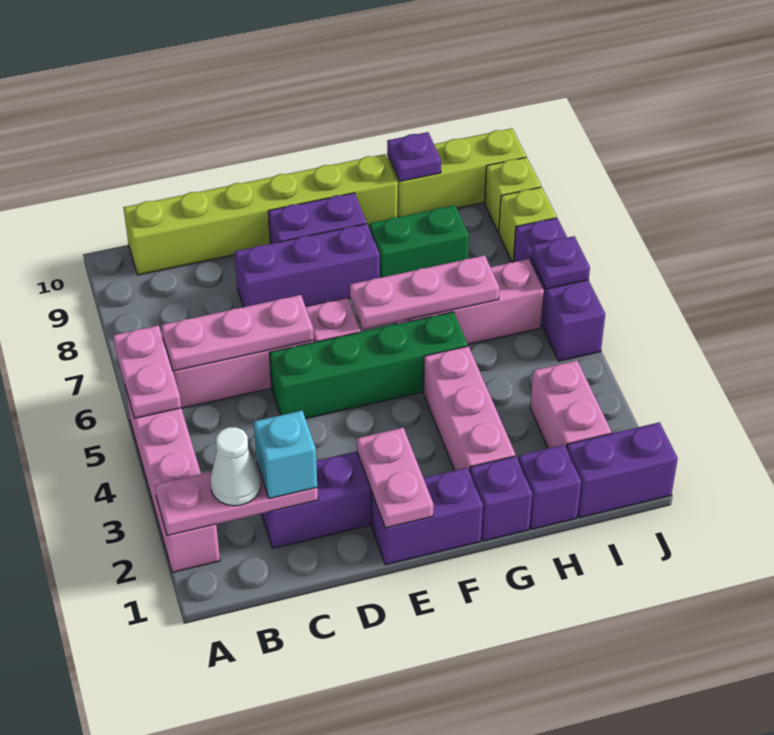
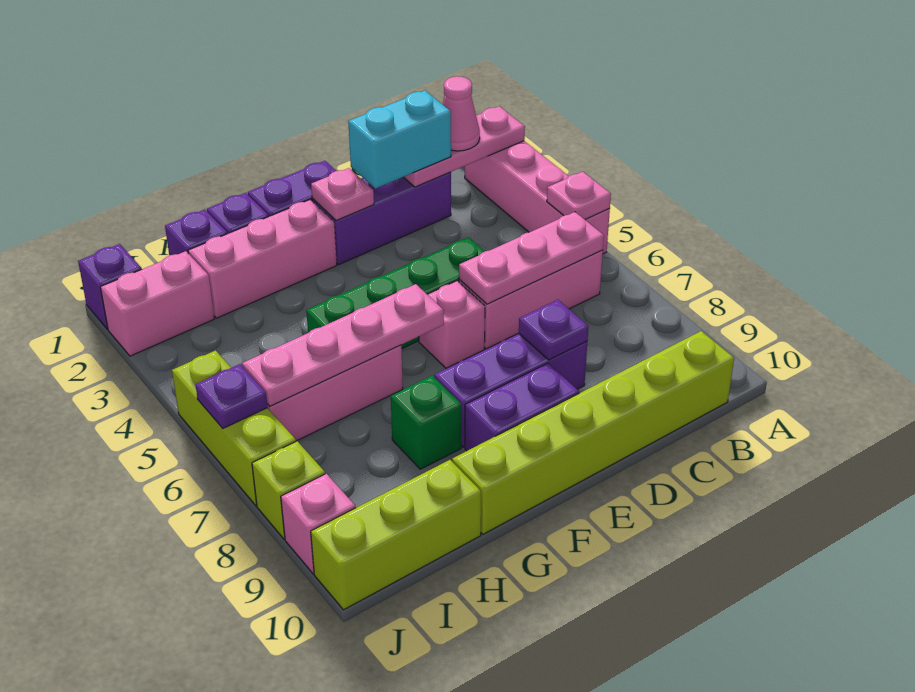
pink plate A5:A6 level 2 -> pink plate A5 level 2
white cone B2 level 3 -> pink cone B2 level 3
cyan brick C2 level 3 -> cyan brick C2:D2 level 3
pink plate E1:E2 level 2 -> pink plate E2 level 2
pink plate F6:H6 level 2 -> pink plate F6:I6 level 2
pink brick G2:G4 level 1 -> pink brick F2:H2 level 1
green brick G8:H8 level 1 -> green brick G8 level 1
purple plate H10 level 2 -> purple plate D8 level 2
purple brick I1:J1 level 1 -> purple brick J1 level 1
pink brick I2:I3 level 1 -> pink brick I2:J2 level 1
purple brick J5:J7 level 1 -> lime brick J5:J7 level 1
lime brick J9 level 1 -> pink brick J9 level 1

